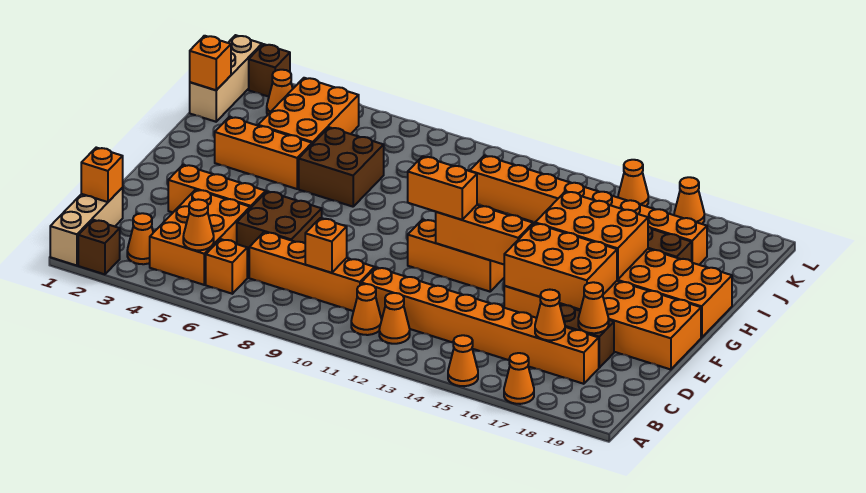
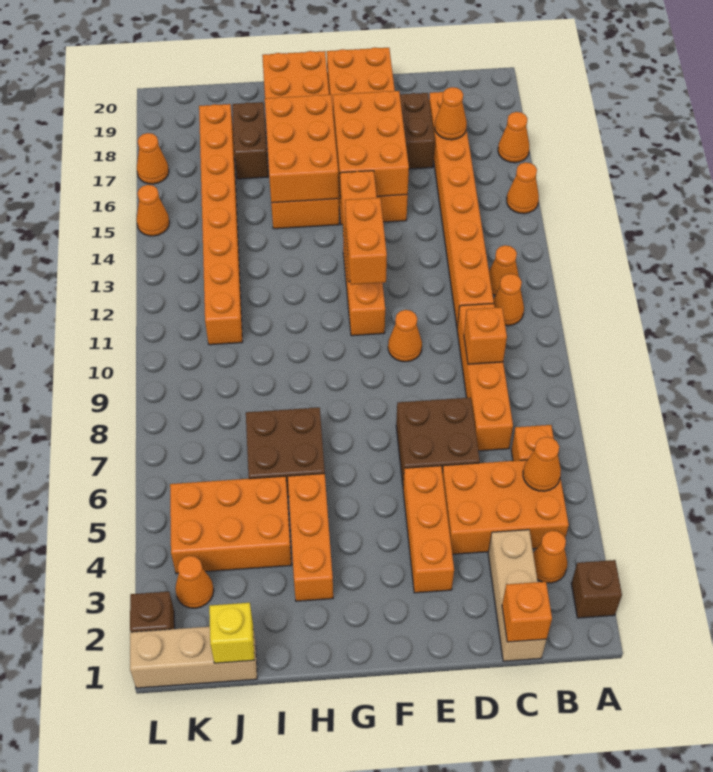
tan brick A1:C1 level 1 -> tan brick C1:C3 level 1
orange cone D18 level 2 -> orange cone E10 level 1
orange brick J1 level 2 -> yellow brick J1 level 2

